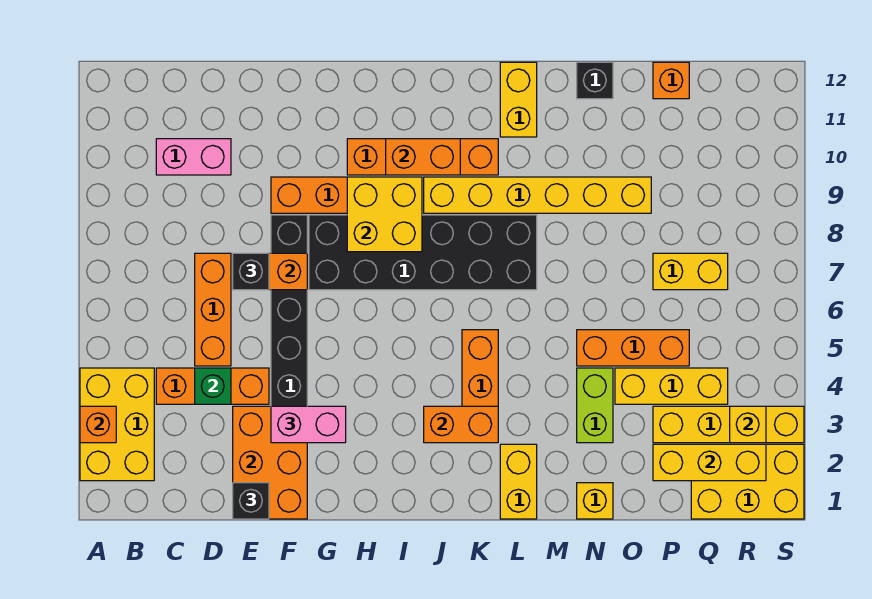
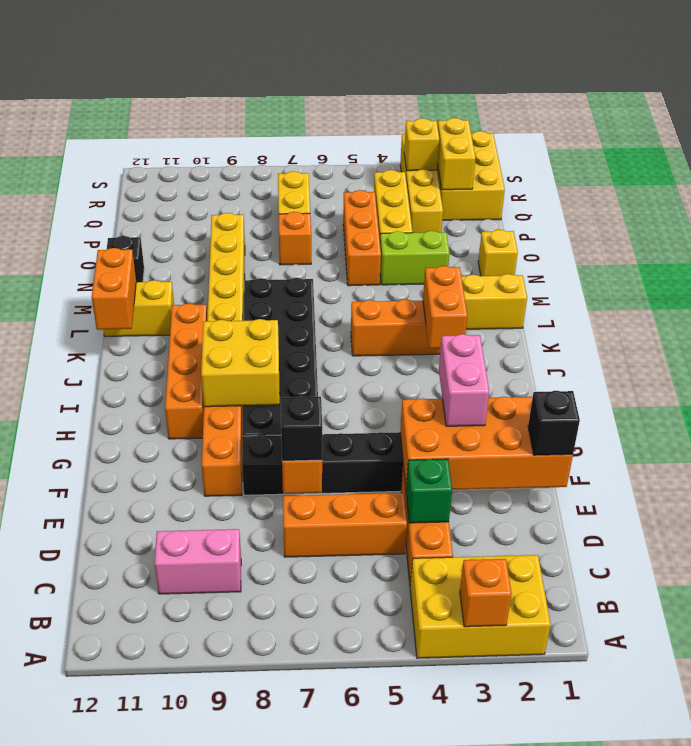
pink brick C10:D10 level 1 -> pink brick C9:C10 level 1
orange brick E1:F3 level 2 -> orange brick E1:F4 level 2
orange brick I10:J10 level 2 -> orange brick K12:L12 level 2
yellow brick P2:R2 level 2 -> yellow brick Q2:R2 level 2
orange brick P12 level 1 -> orange brick O7 level 1

